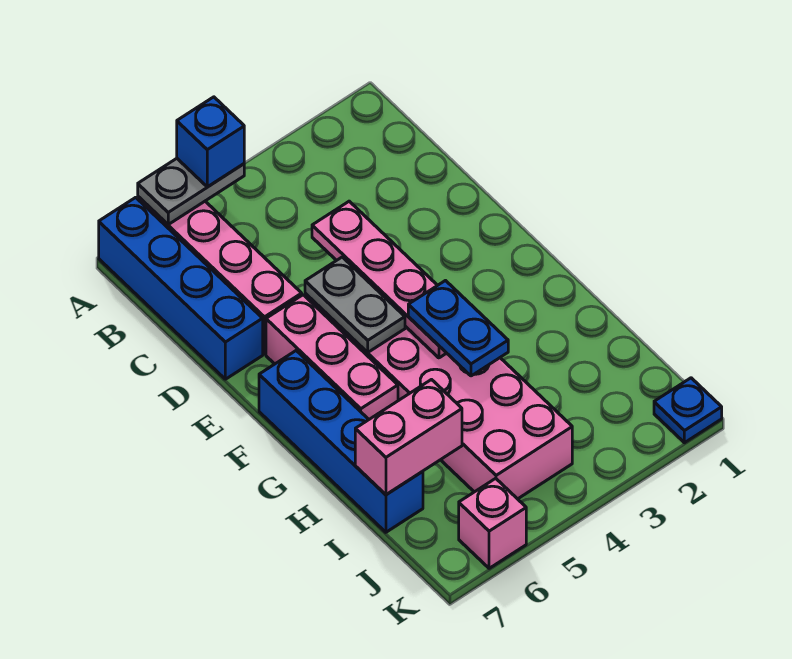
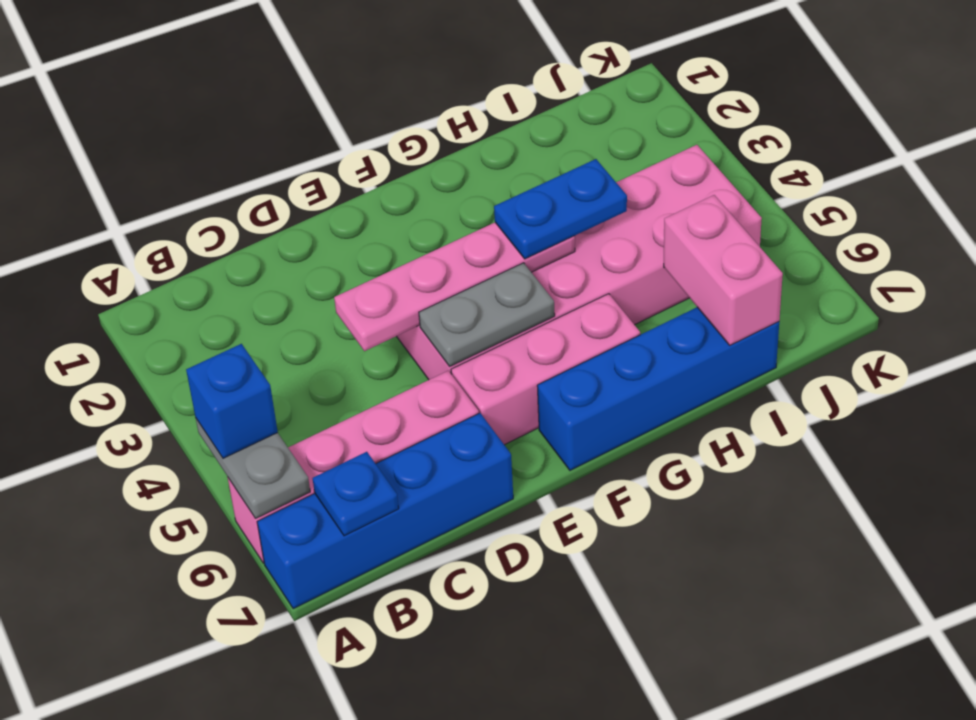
blue plate K1 level 1 -> blue plate B7 level 2
pink brick K6 level 1 -> none

